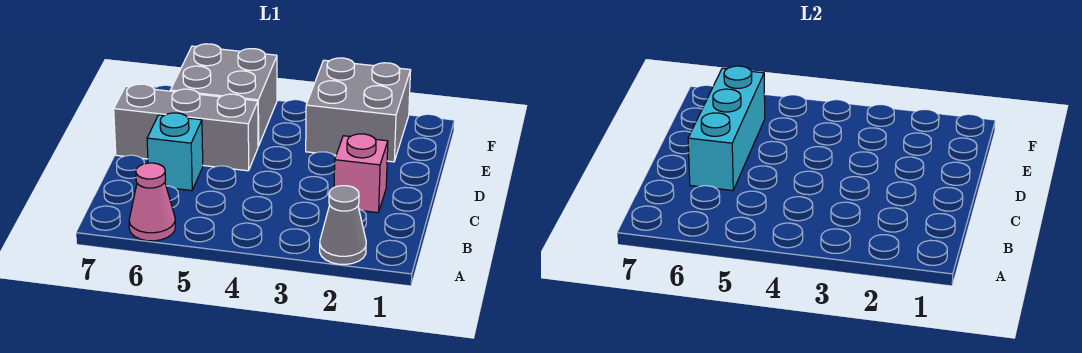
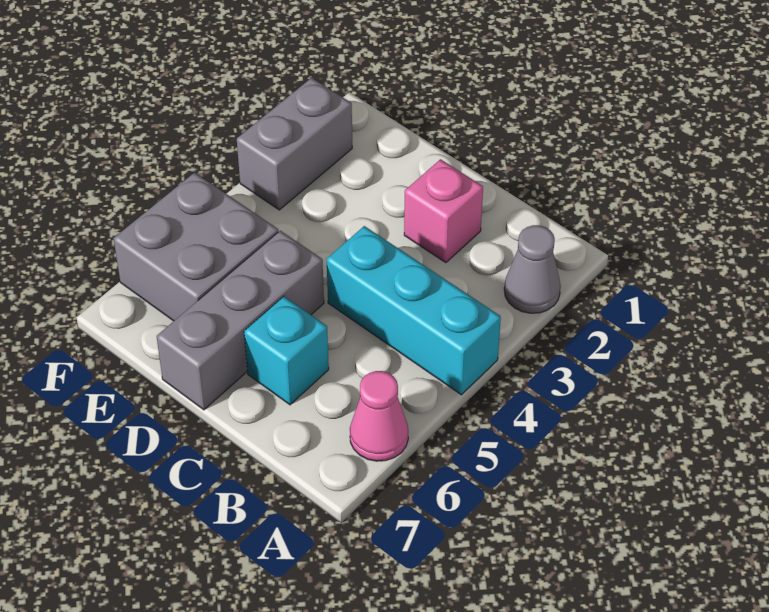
cyan brick C6:E6 level 2 -> cyan brick A4:C4 level 1
grey brick E2:F3 level 1 -> grey brick F2:F3 level 1

